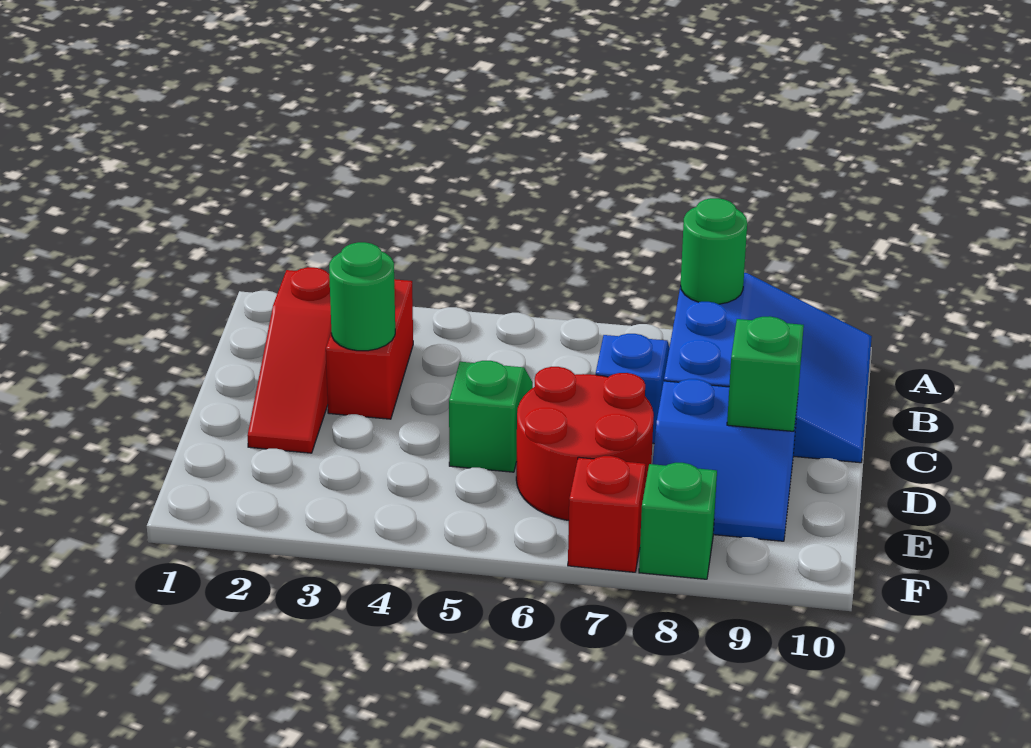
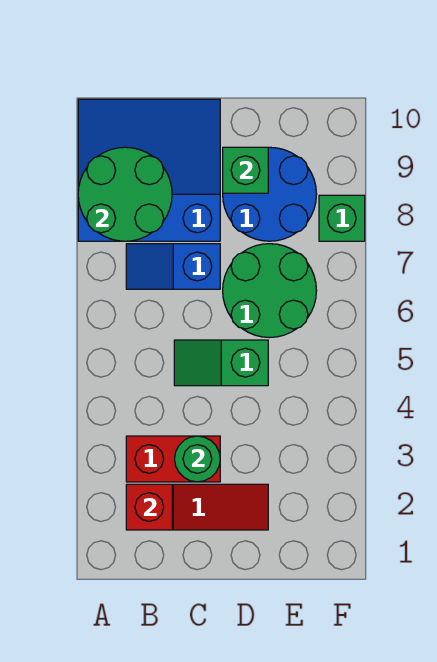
green round brick A8 level 2 -> green round brick A8:B9 level 2
red round brick D6:E7 level 1 -> green round brick D6:E7 level 1
blue slope D8:E9 level 1 top D -> blue round brick D8:E9 level 1
red brick F7 level 1 -> red brick B2 level 2

